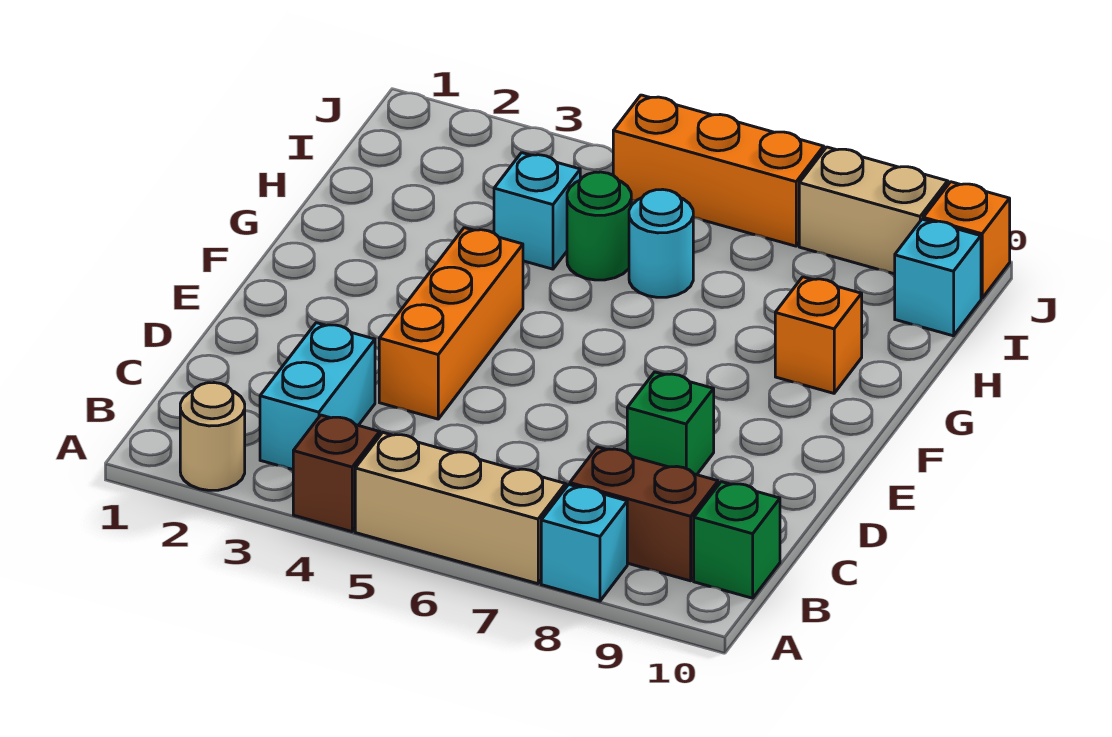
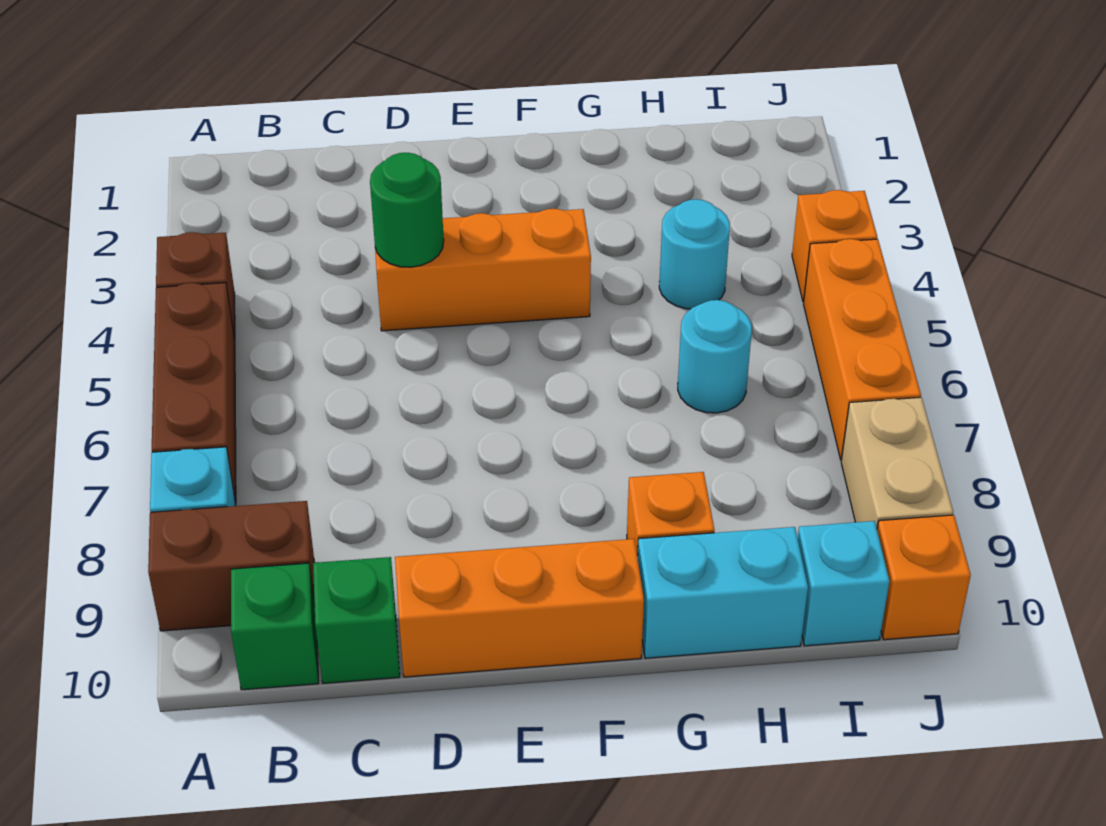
tan round brick A2 level 1 -> none
tan brick A5:A7 level 1 -> brown brick A5:A7 level 1
cyan brick B3:C3 level 1 -> cyan brick G10:H10 level 1
brown brick B8:B9 level 1 -> brown brick A9:B9 level 1
green brick D8 level 1 -> green brick C10 level 1
none -> orange brick D10:F10 level 1
cyan brick H4 level 1 -> cyan round brick H4 level 1
green round brick H5 level 1 -> green round brick D4 level 2
none -> orange brick J4 level 1

